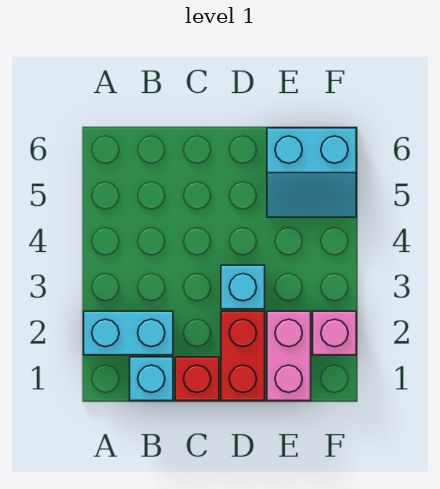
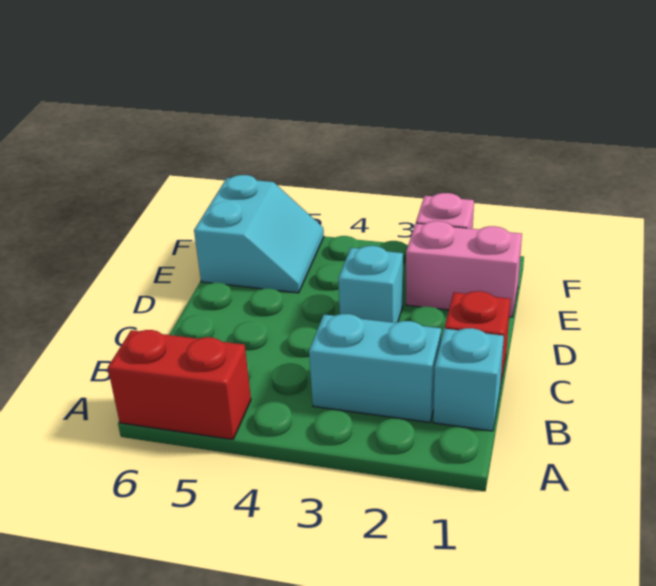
cyan brick A2:B2 level 1 -> cyan brick B2:B3 level 1
red brick D1:D2 level 1 -> red brick A5:A6 level 1

